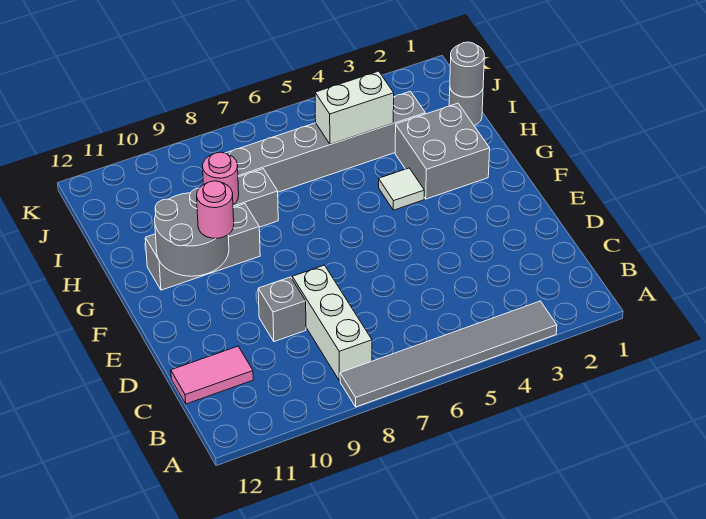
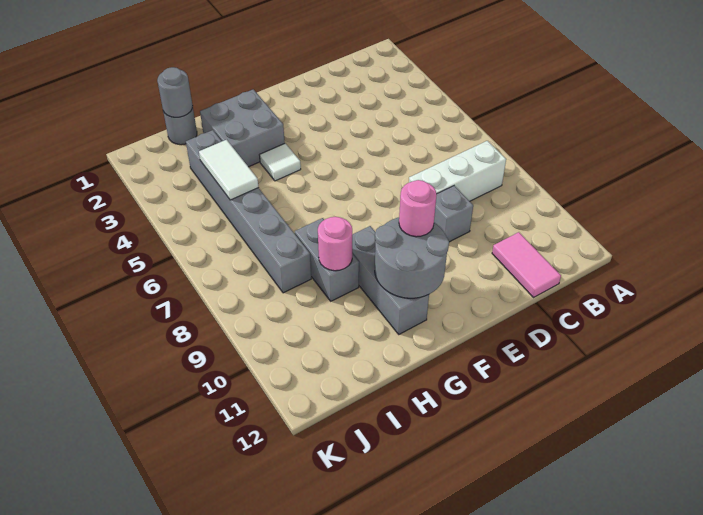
grey tile A3:A8 level 1 -> none
white brick I4:I5 level 2 -> white tile I4:I5 level 2

